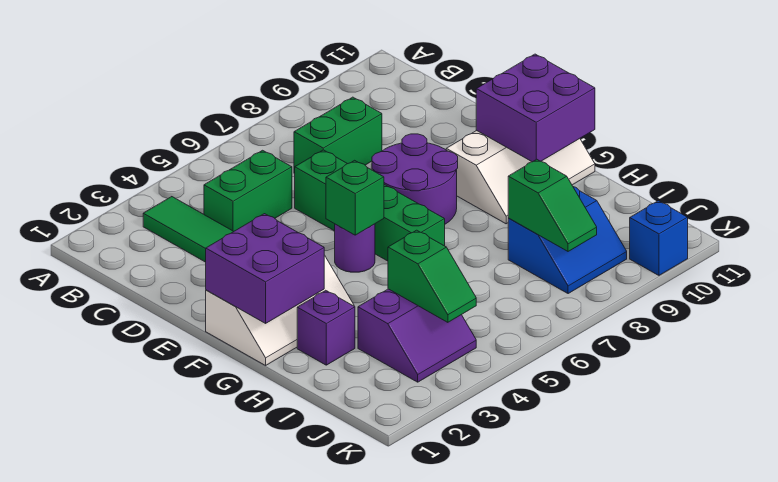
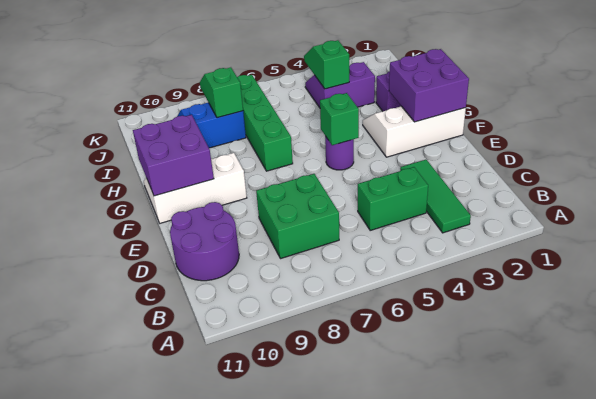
green brick C7:C8 level 1 -> green brick C7:D8 level 1
green brick D6:G6 level 1 -> green brick G7:J7 level 1
purple round brick E7:F8 level 1 -> purple round brick C10:D11 level 1
blue brick K10 level 1 -> none

